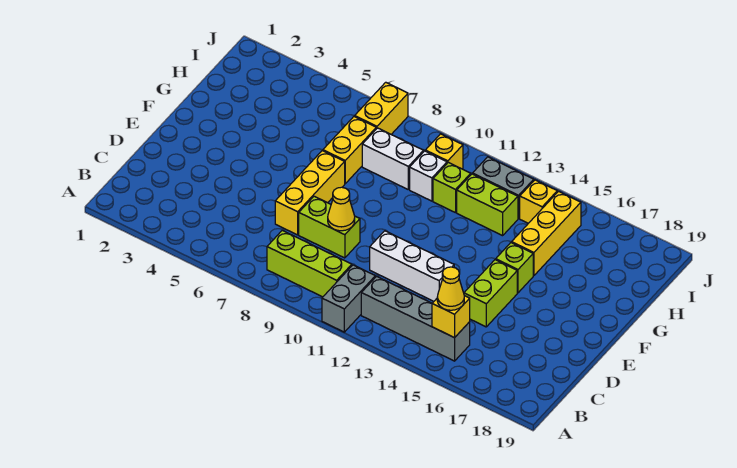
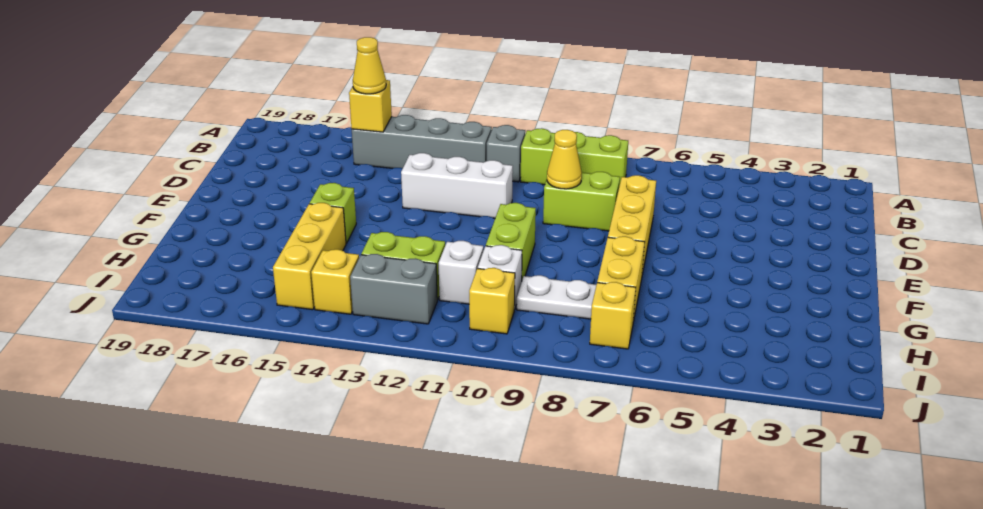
grey brick A11:B11 level 1 -> grey brick B11 level 1
lime brick D15:E15 level 1 -> lime brick F10:G10 level 1
white brick H8:H9 level 1 -> white plate H8:H9 level 1
lime brick H11 level 1 -> white brick H11 level 1
yellow brick I7:J7 level 1 -> yellow brick I7 level 1

